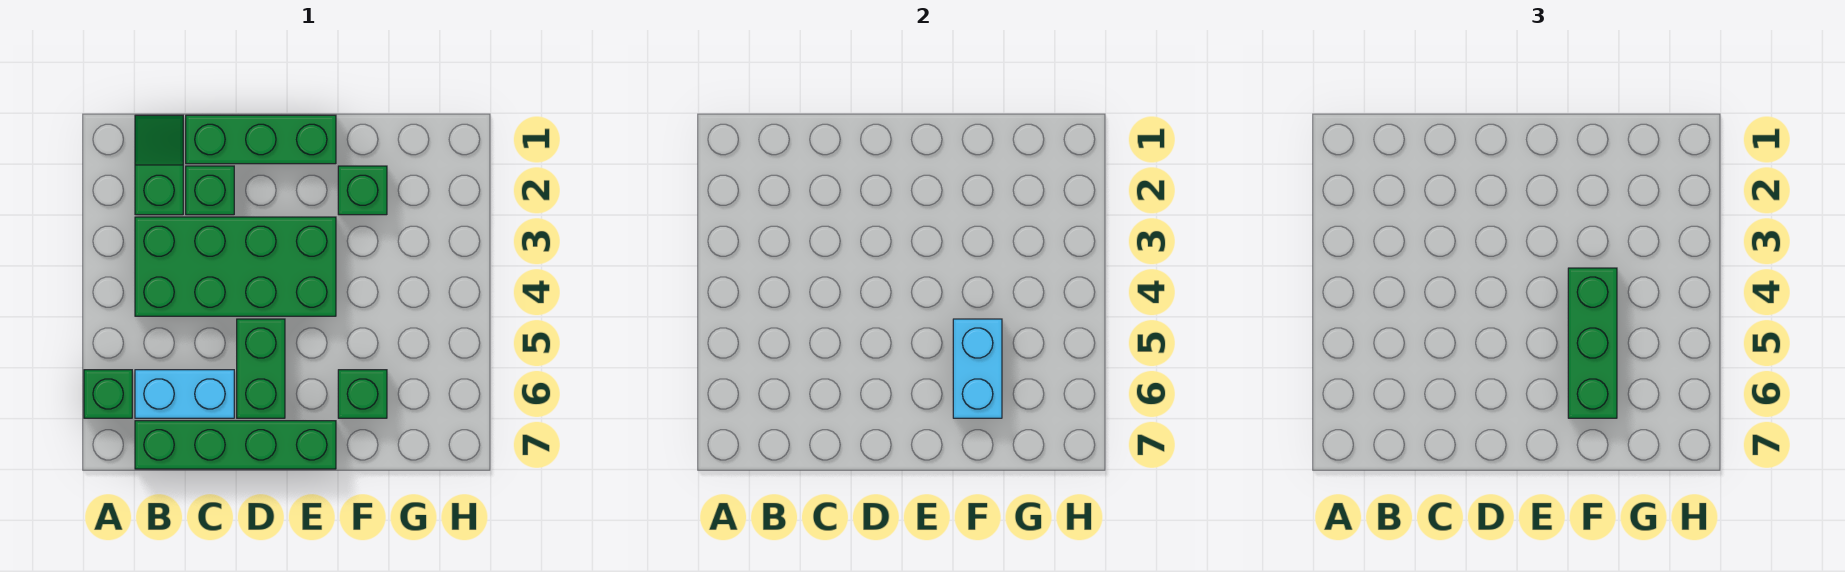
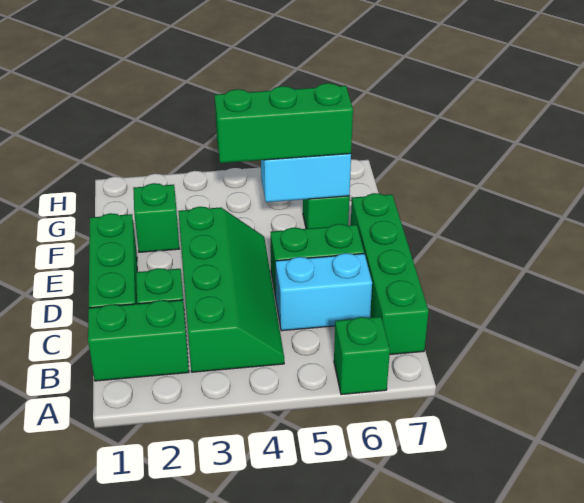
green slope B1:B2 level 1 top 2 -> green brick B1:B2 level 1
green brick B3:E4 level 1 -> green slope B3:E4 level 1 top 3
cyan brick B6:C6 level 1 -> cyan brick C5:C6 level 1

